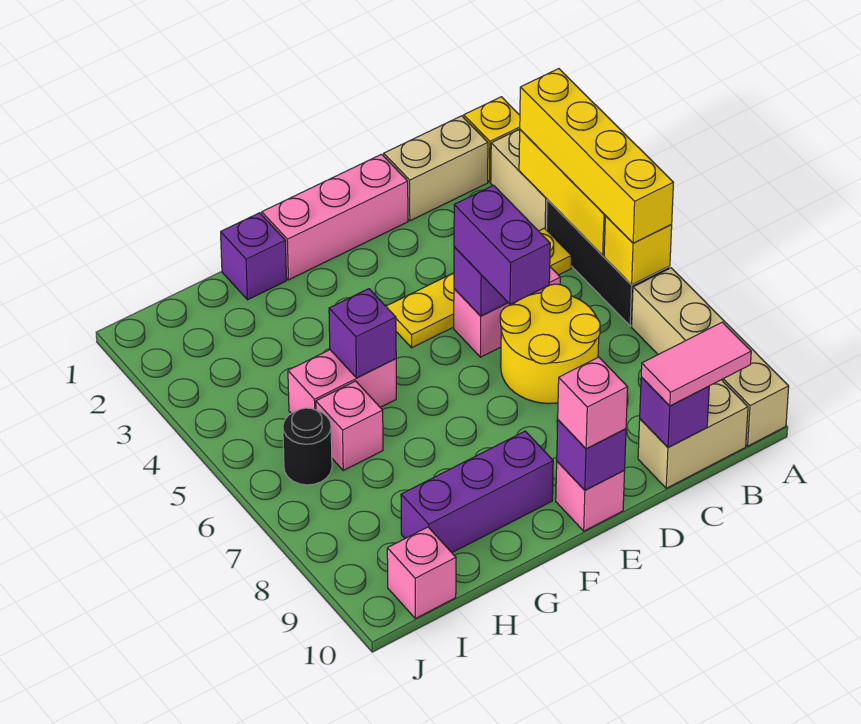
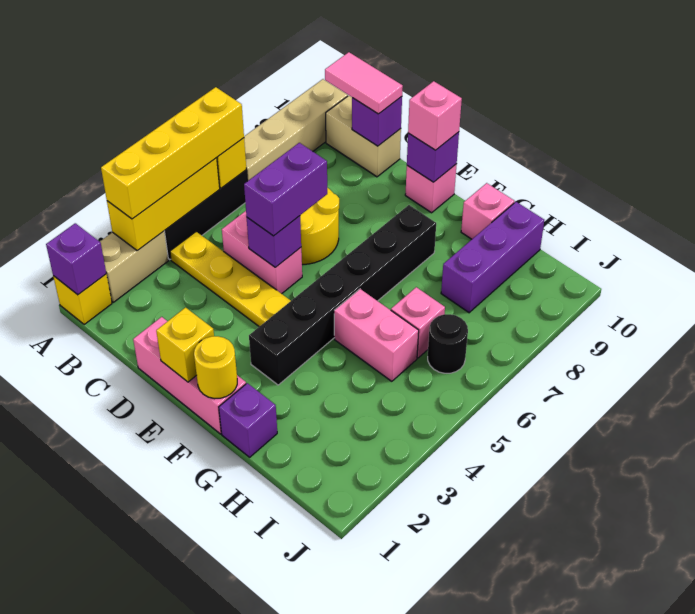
tan brick B1:C1 level 1 -> none
none -> yellow brick E1 level 2
none -> yellow round brick F1 level 2
none -> black brick F3:F8 level 1
purple brick F9:H9 level 1 -> purple brick H8:H10 level 1
purple brick G5 level 2 -> purple brick A1 level 2
pink brick I10 level 1 -> pink brick G10 level 1

